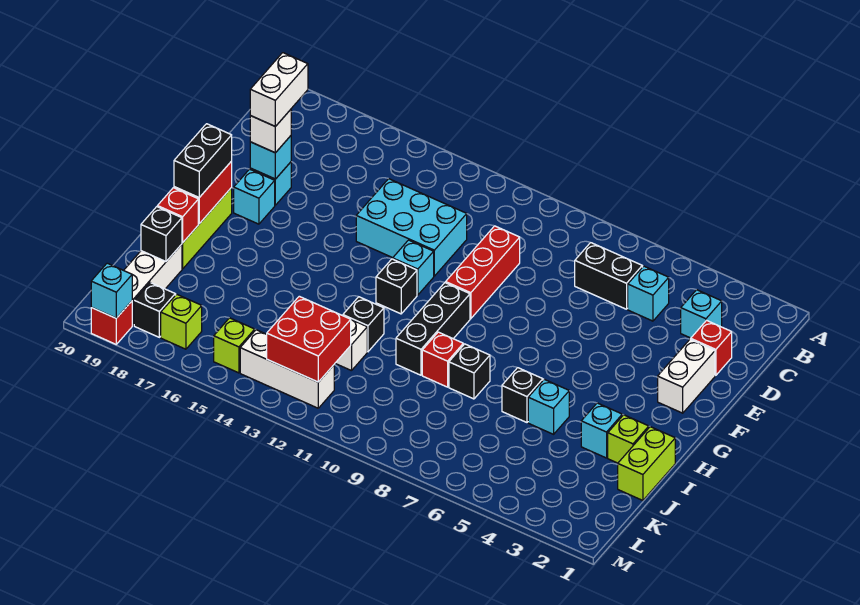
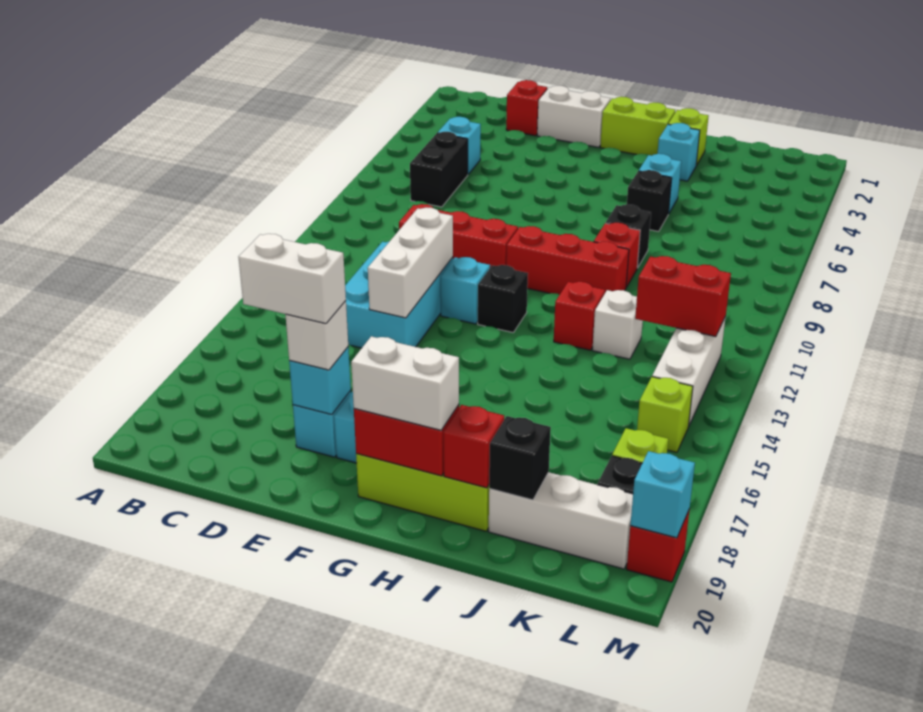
cyan brick C3 level 1 -> none
none -> white brick E12:E14 level 2
black brick G10:I10 level 1 -> red brick G10:I10 level 1
black brick G19:H19 level 3 -> white brick G19:H19 level 3
lime brick I1:J1 level 1 -> lime brick G2:H2 level 1
black brick I12 level 1 -> red brick I12 level 1
red brick K12:L13 level 2 -> red brick K12:L12 level 2

